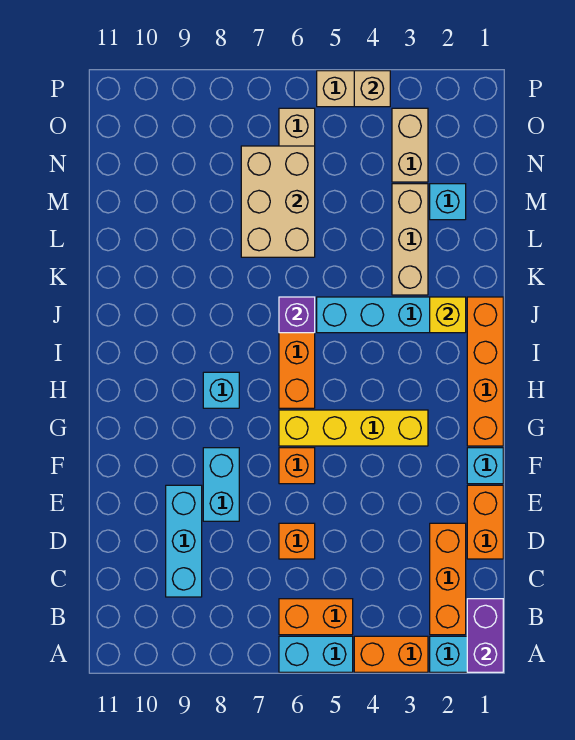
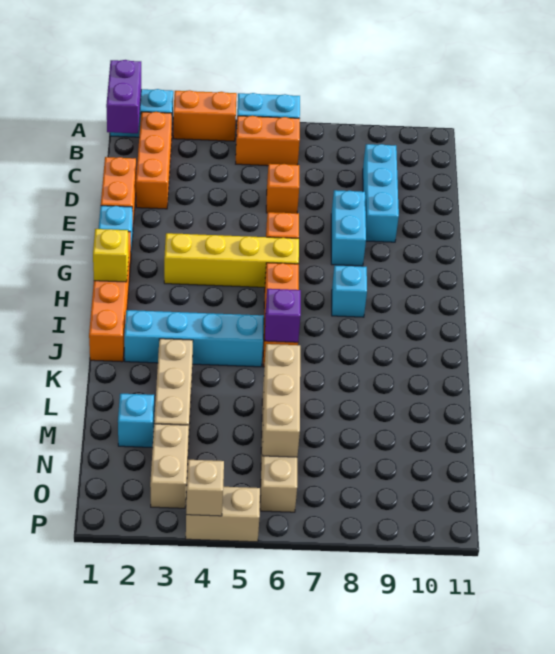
yellow brick J2 level 2 -> yellow brick H1 level 2
tan brick L6:N7 level 2 -> tan brick L6:N6 level 2

